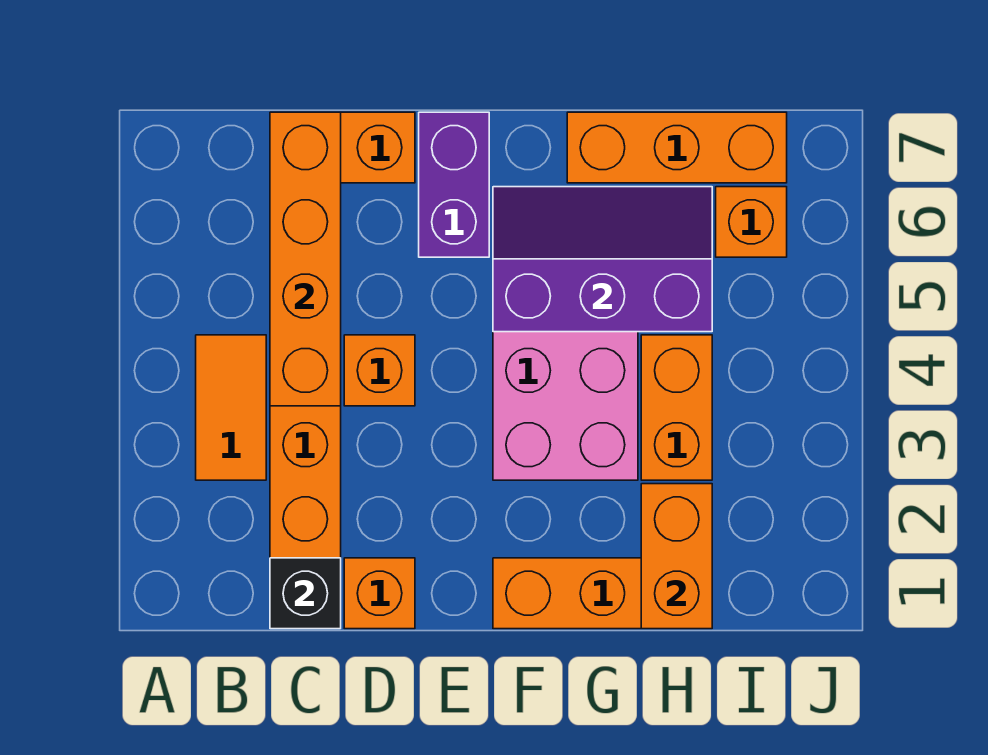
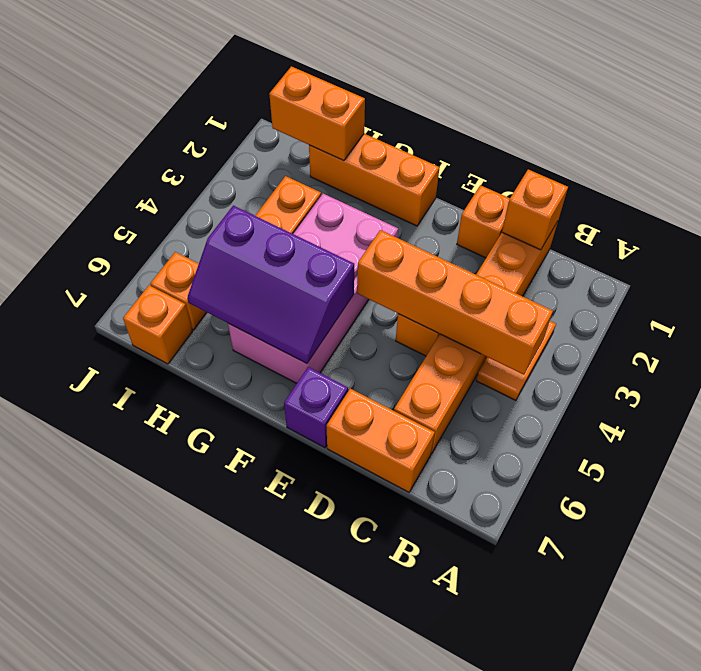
black brick C1 level 2 -> orange brick C1 level 2
orange brick C4:C7 level 2 -> orange brick B4:E4 level 2
purple brick E6:E7 level 1 -> purple brick E7 level 1
orange brick G7:I7 level 1 -> orange brick I7 level 1
orange brick H1:H2 level 2 -> orange brick H1:I1 level 2

